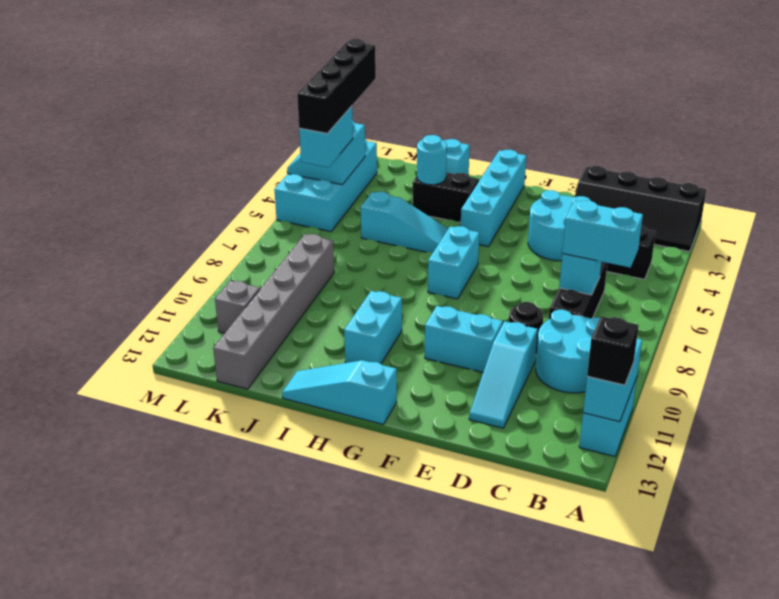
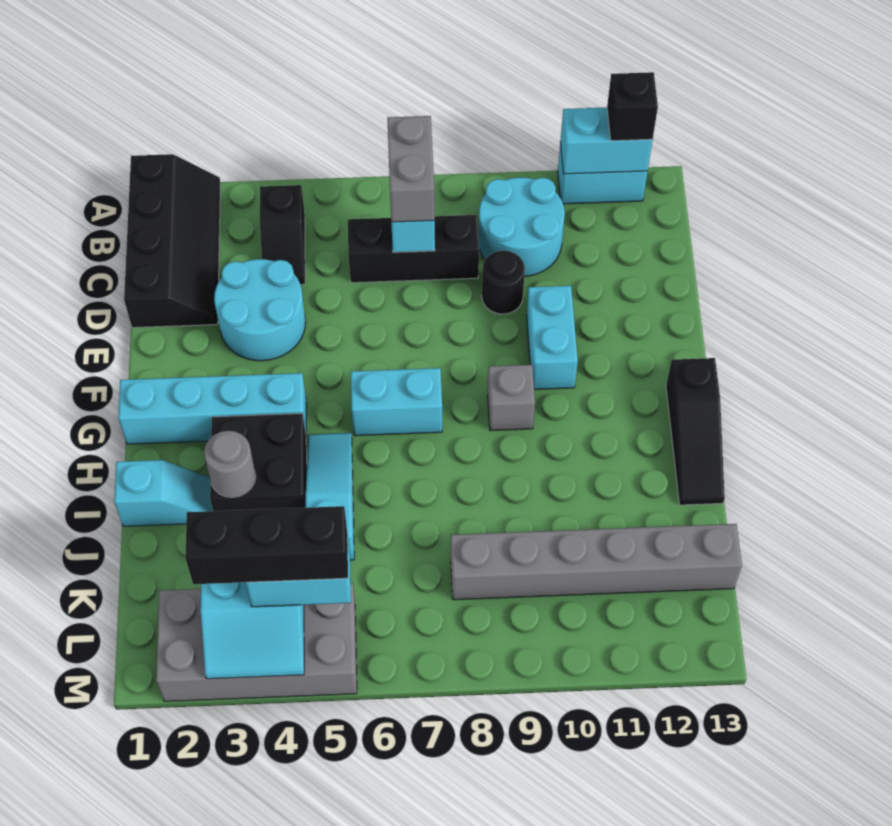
cyan brick B7:C7 level 3 -> grey brick B7:C7 level 3
cyan slope D10:D12 level 1 top 10 -> none
cyan slope G13:I13 level 1 top G -> black slope G13:I13 level 1 top G
black brick H3:I3 level 1 -> black brick H3:I4 level 1
cyan brick H10:H11 level 1 -> none
cyan round brick I3 level 2 -> grey round brick I3 level 2
cyan brick L2:M5 level 1 -> grey brick L2:M5 level 1
black brick L2:L5 level 4 -> black brick L3:L5 level 4
grey brick L11 level 1 -> grey brick G9 level 1

